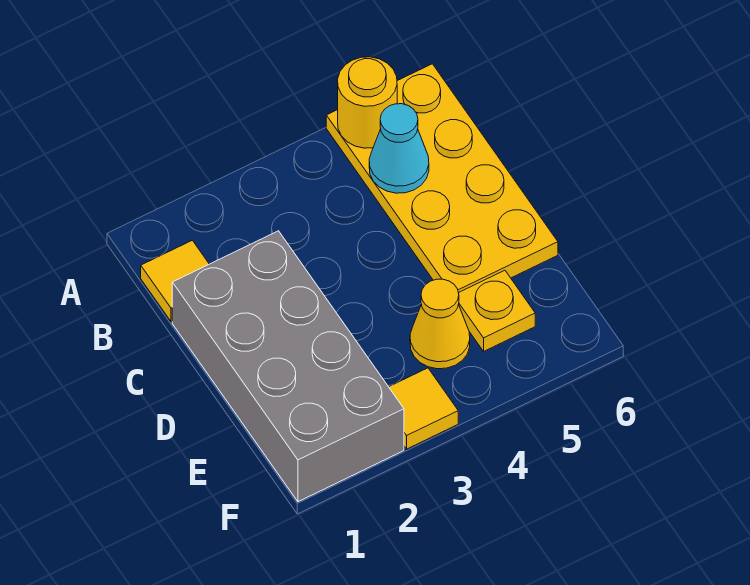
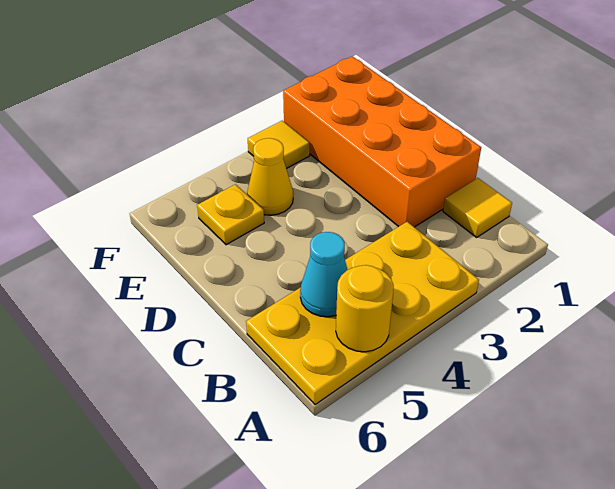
yellow plate A5:D6 level 1 -> yellow plate A3:B6 level 1
grey brick C1:F2 level 1 -> orange brick C1:F2 level 1

